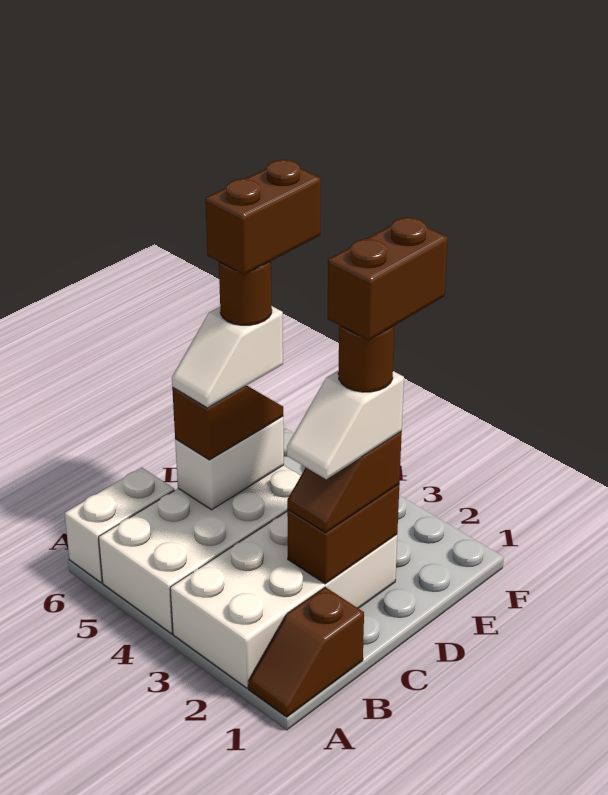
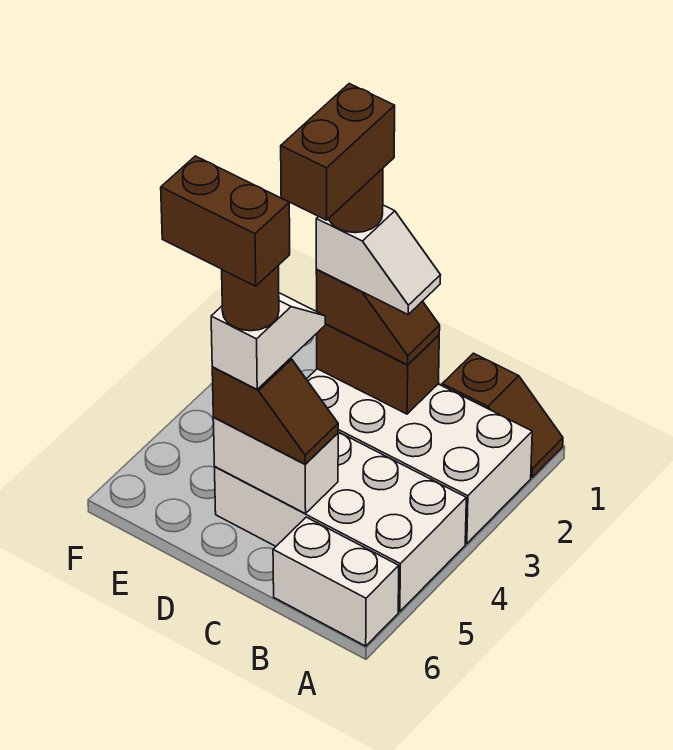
brown slope C5:D5 level 3 top C -> brown slope C5:D5 level 3 top D
white slope C5:D5 level 4 top D -> white slope D4:D5 level 4 top 5
brown brick D2:E2 level 6 -> brown brick D2:D3 level 6

